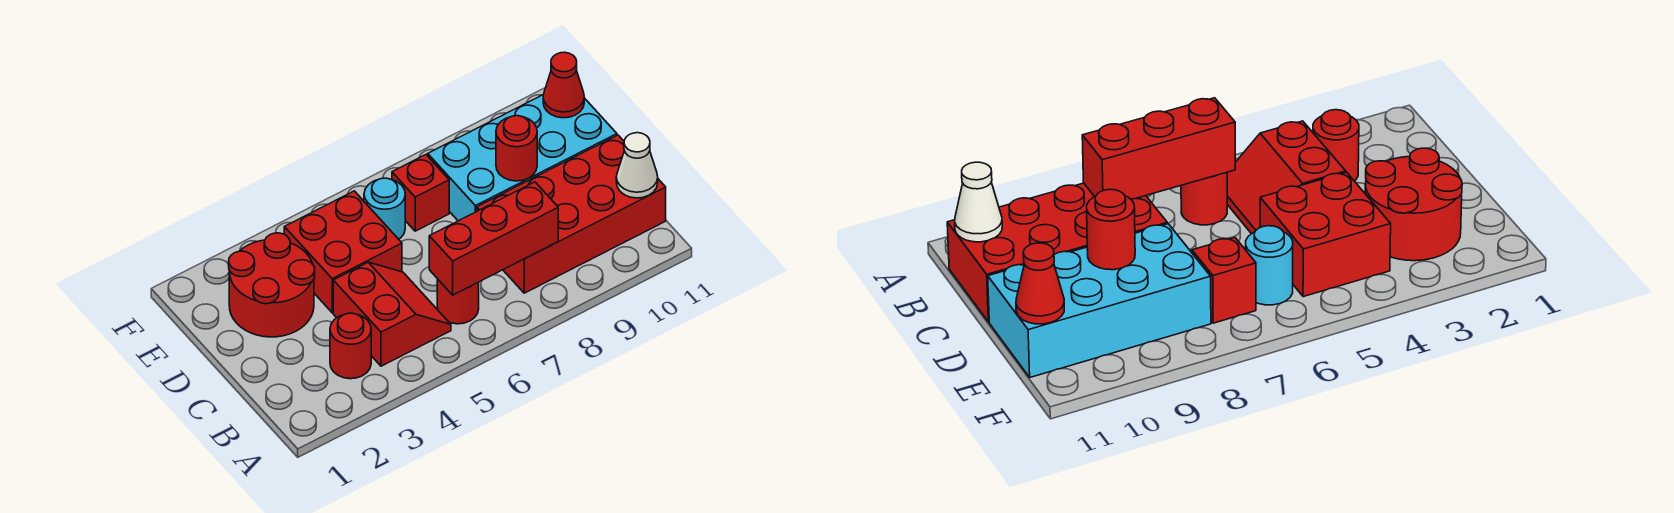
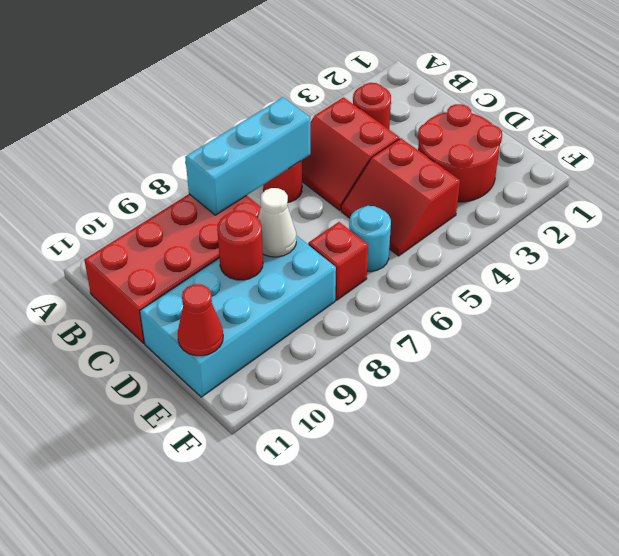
red brick B6:B8 level 2 -> cyan brick B6:B8 level 2
white cone B11 level 2 -> white cone D8 level 2
red brick D4:E5 level 1 -> red slope D4:E5 level 1 top 4

